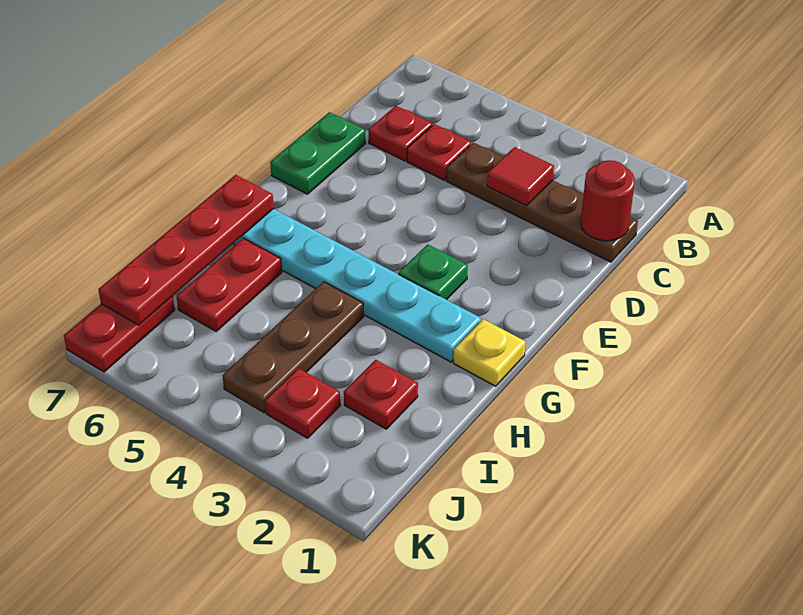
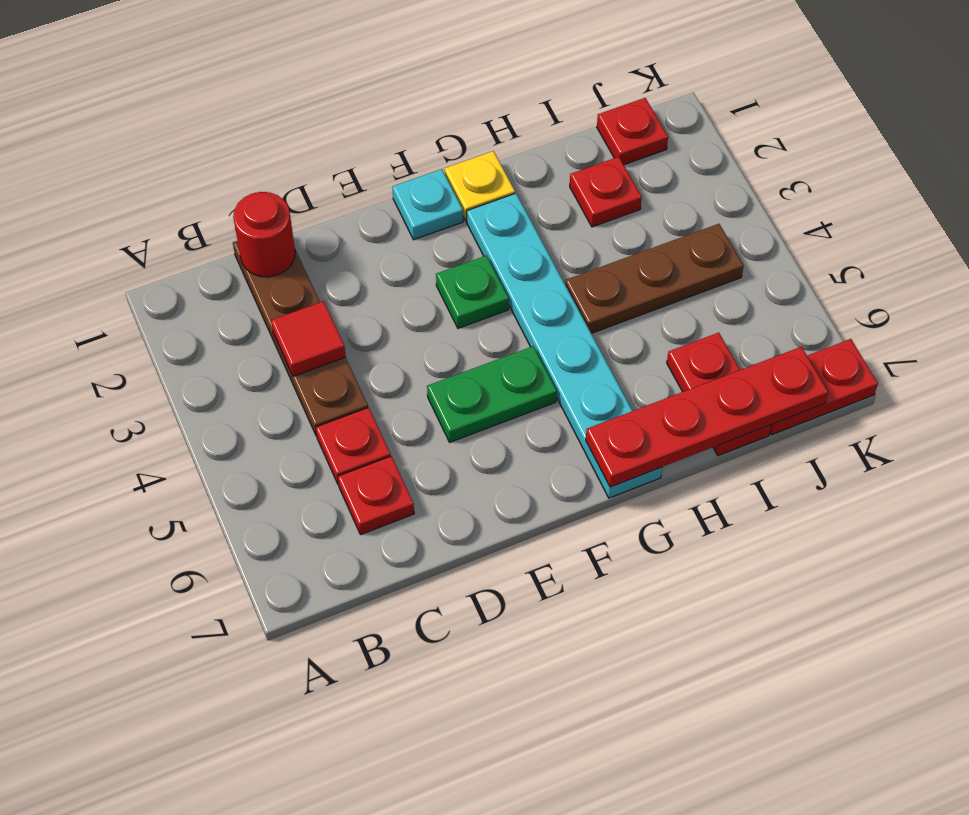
green plate D7:E7 level 1 -> green plate E5:F5 level 1
none -> cyan plate F1 level 1
red plate H6:I6 level 1 -> red plate I6:I7 level 1
red plate J3 level 1 -> red plate J1 level 1

